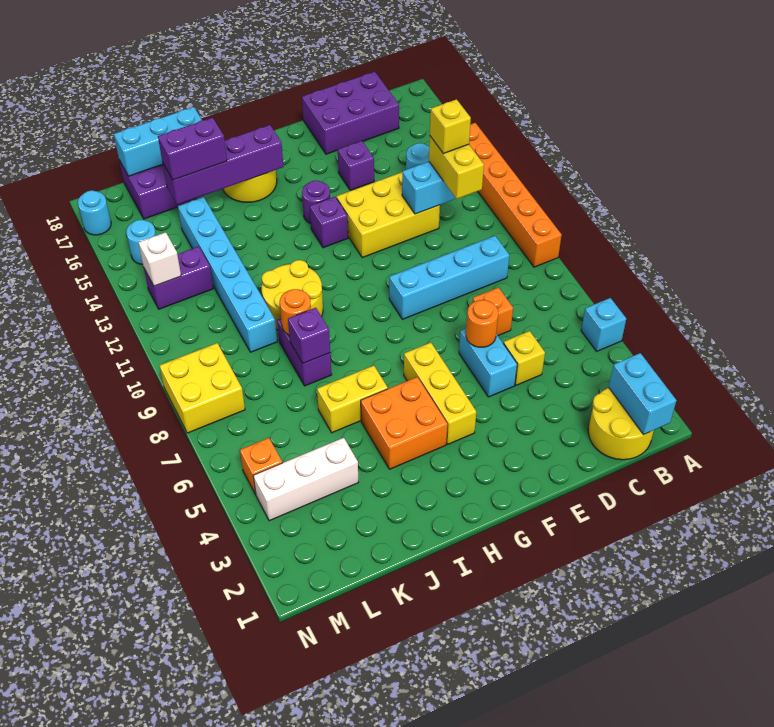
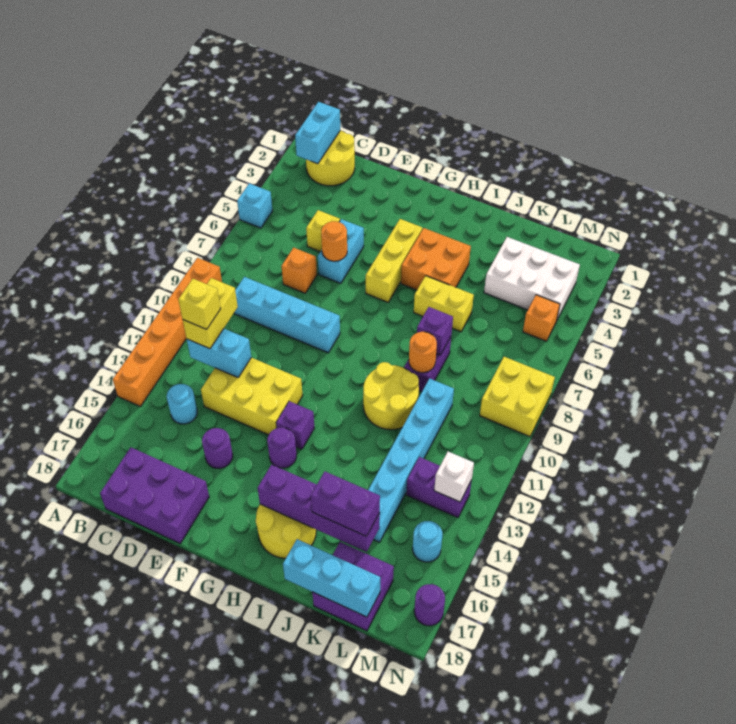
purple brick E15 level 1 -> purple round brick E15 level 1
white brick K4:M4 level 1 -> white brick K3:M4 level 1
cyan round brick N17 level 1 -> purple round brick N17 level 1

